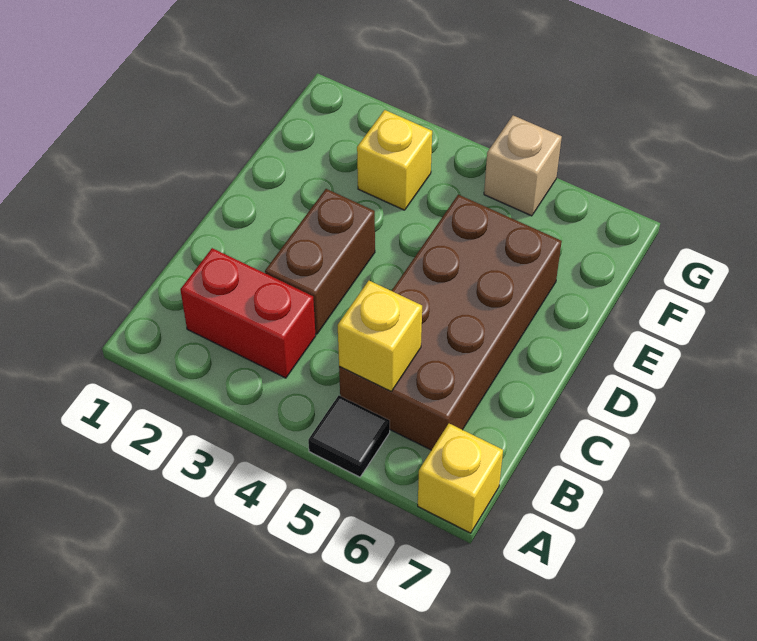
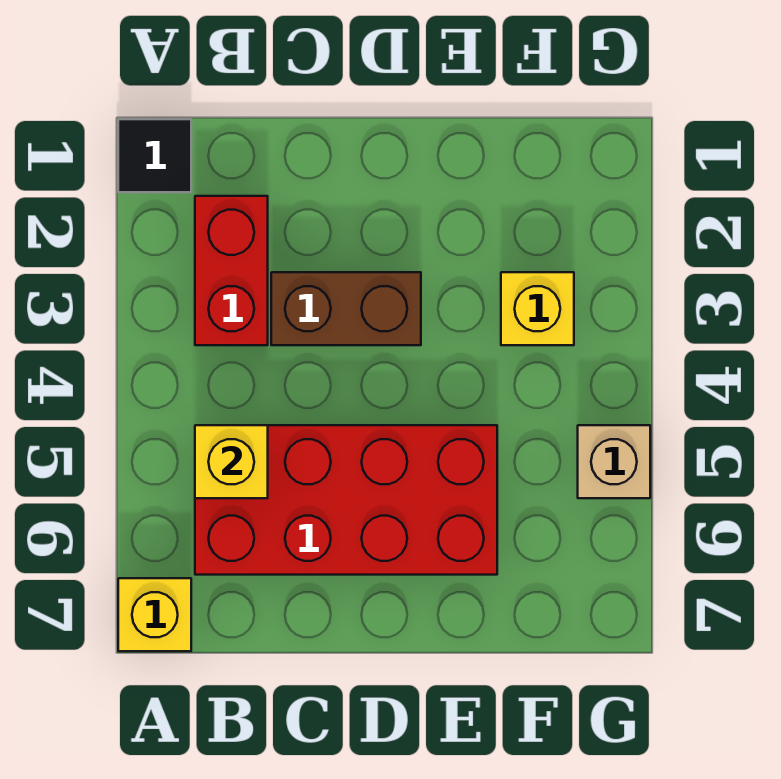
black tile A5 level 1 -> black tile A1 level 1
brown brick B5:E6 level 1 -> red brick B5:E6 level 1

